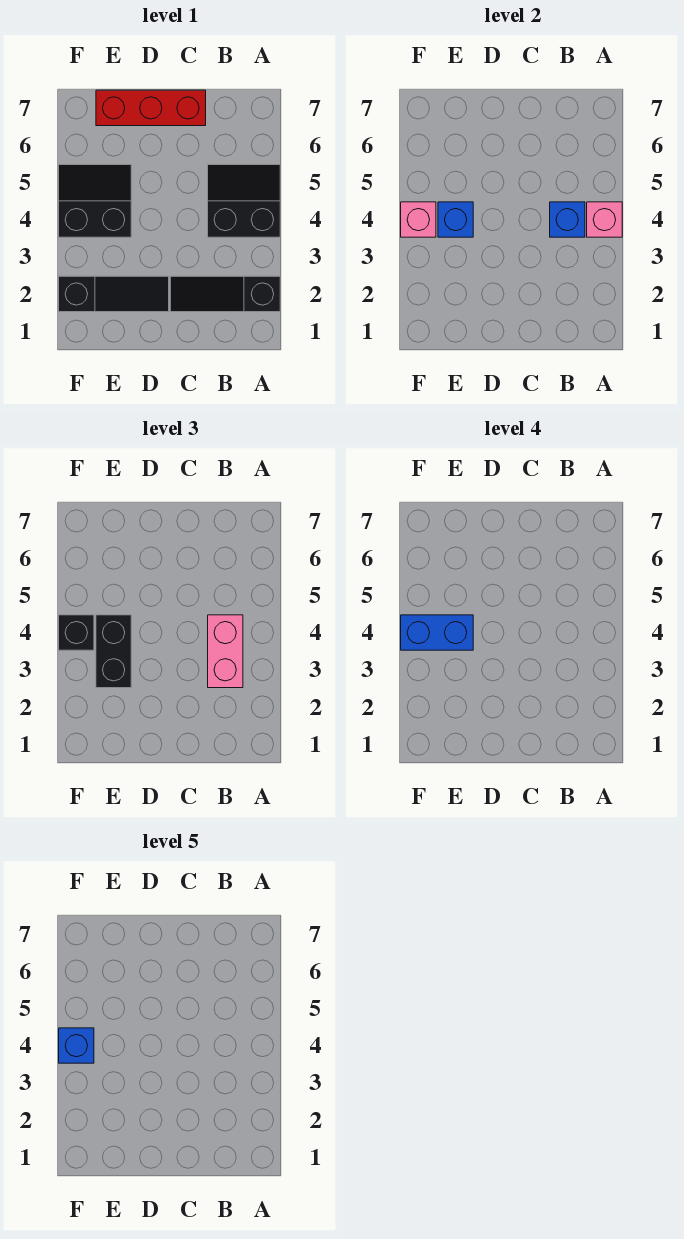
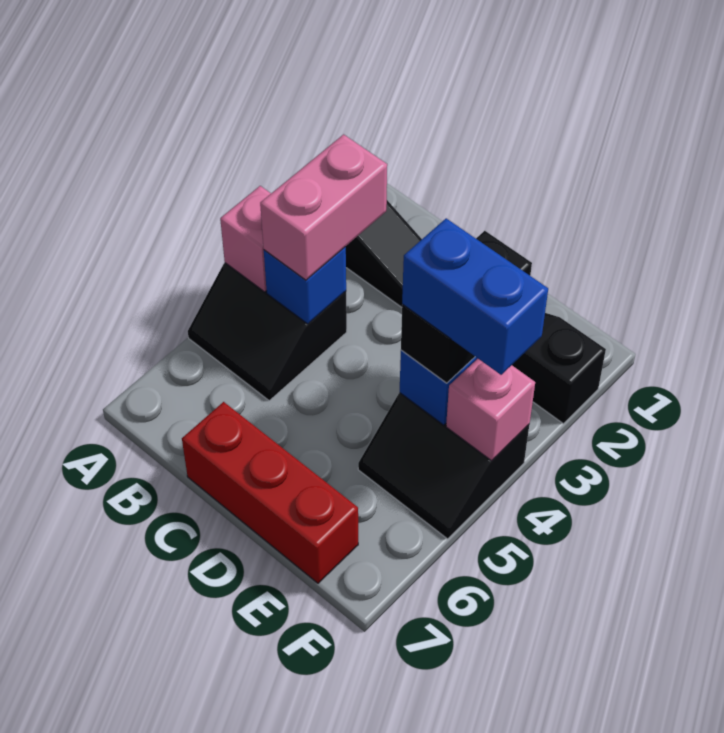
black brick F4 level 3 -> none
blue brick F4 level 5 -> none

